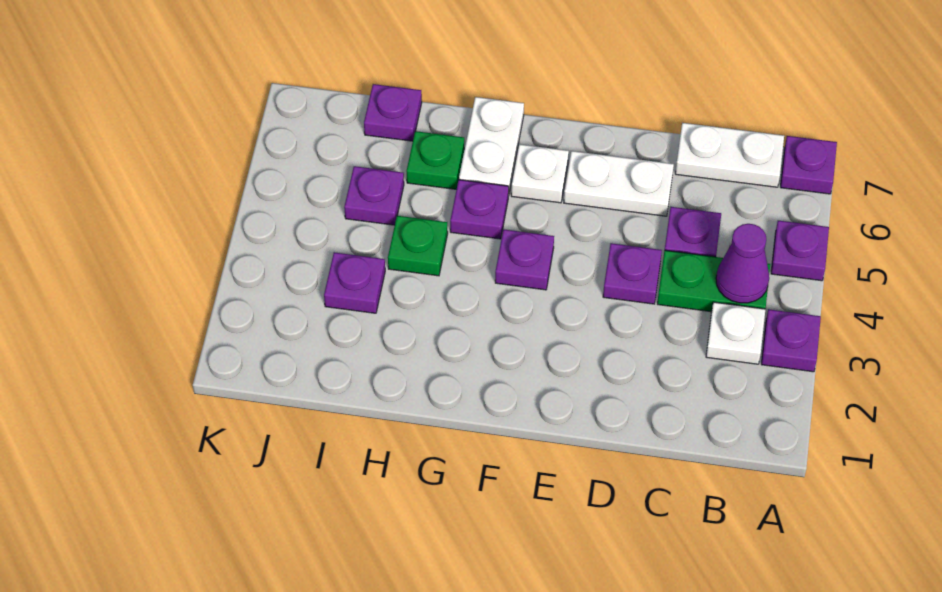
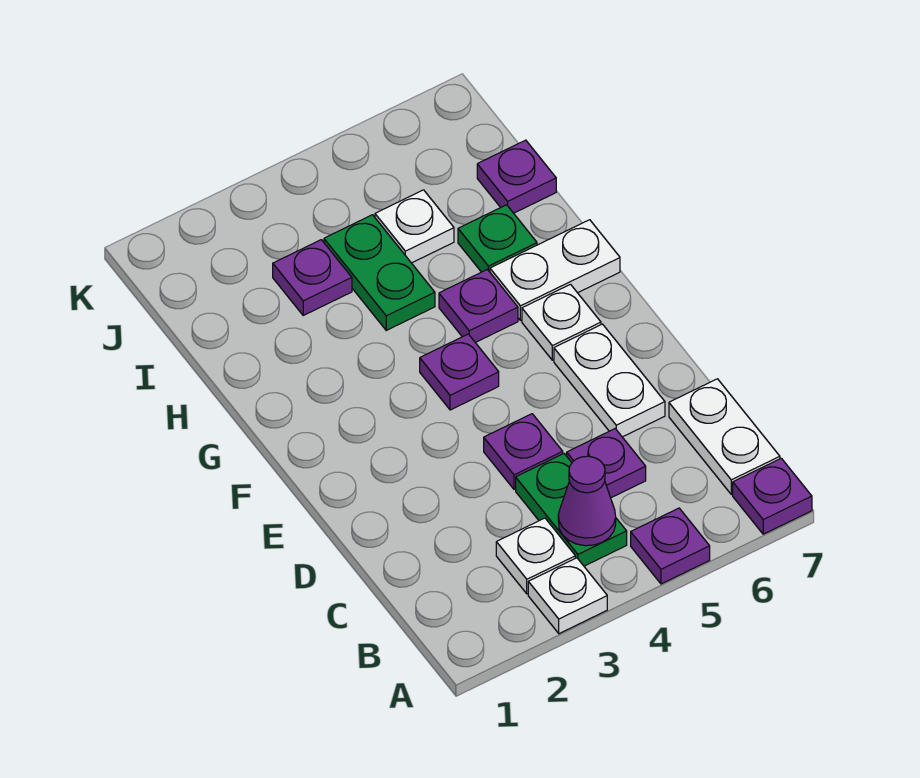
purple plate A3 level 1 -> white plate A3 level 1
green plate H4 level 1 -> green plate H4:I4 level 1
purple plate I5 level 1 -> white plate I5 level 1

